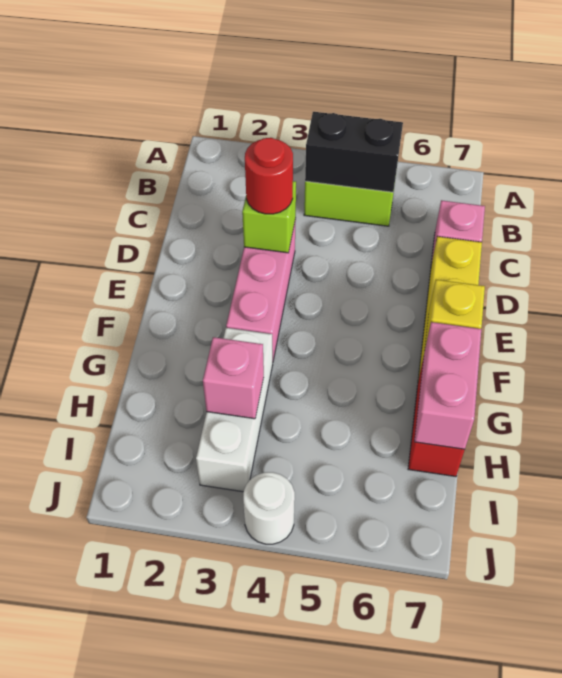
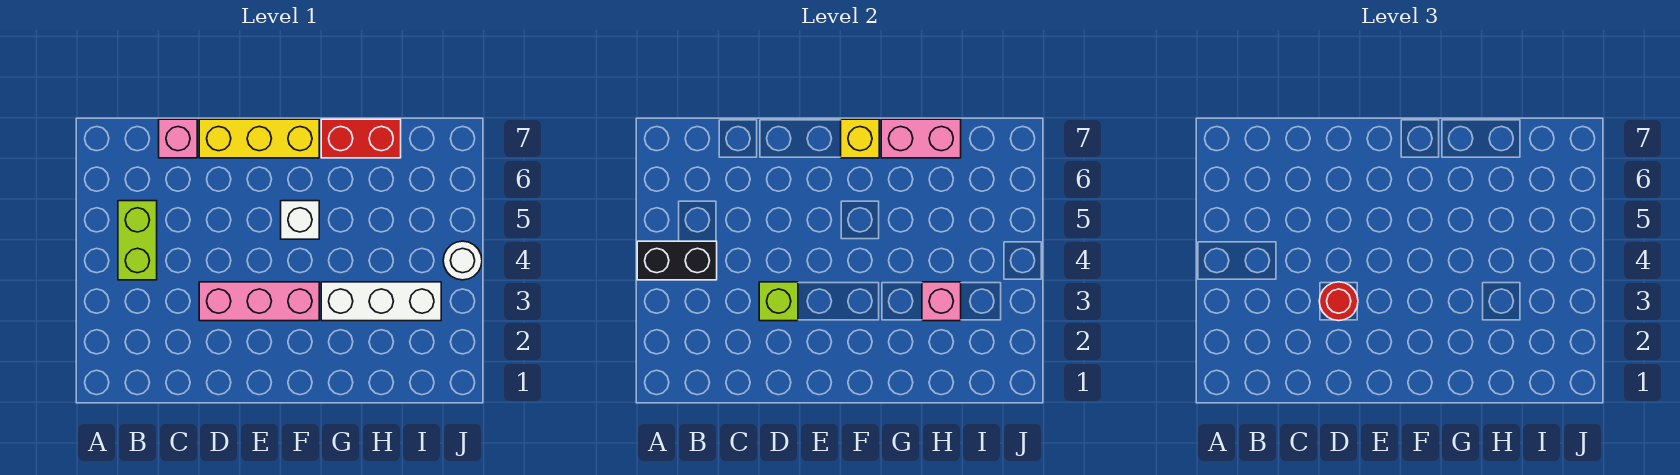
black brick B4:B5 level 2 -> black brick A4:B4 level 2
none -> white brick F5 level 1

